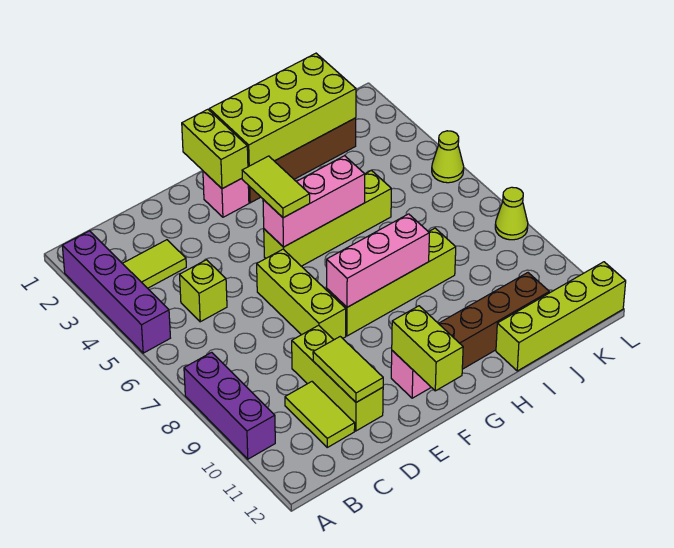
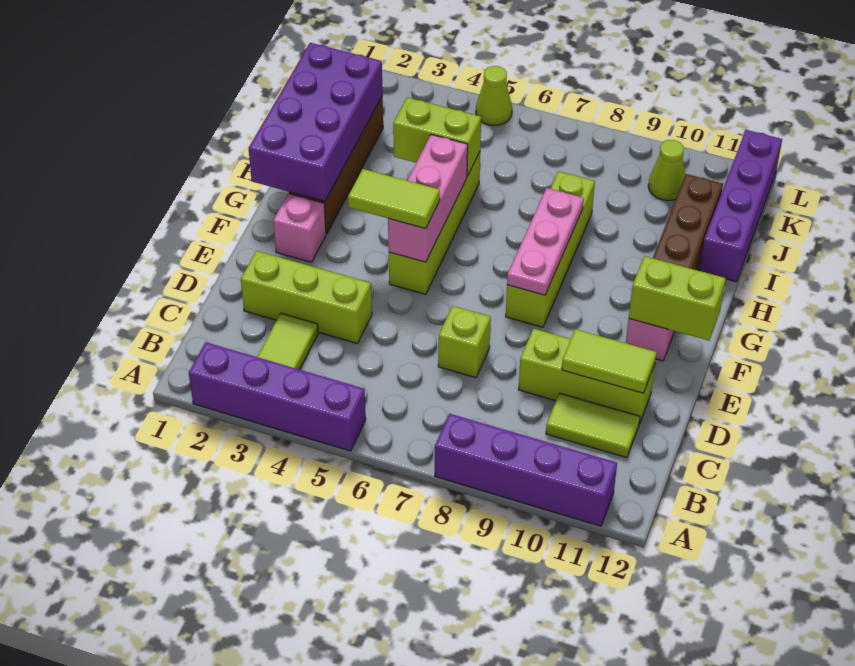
purple brick A8:A10 level 1 -> purple brick A8:A11 level 1
lime brick C5 level 1 -> lime brick D7 level 1
lime brick E6:E8 level 1 -> lime brick D2:D4 level 1
lime brick F1:F2 level 2 -> lime brick I4:I5 level 2
pink brick F8:H8 level 2 -> pink plate F8:H8 level 2
lime brick G1:J2 level 2 -> purple brick G1:J2 level 2
lime brick I12:L12 level 1 -> purple brick I12:L12 level 1
lime cone L8 level 1 -> lime cone K10 level 1

